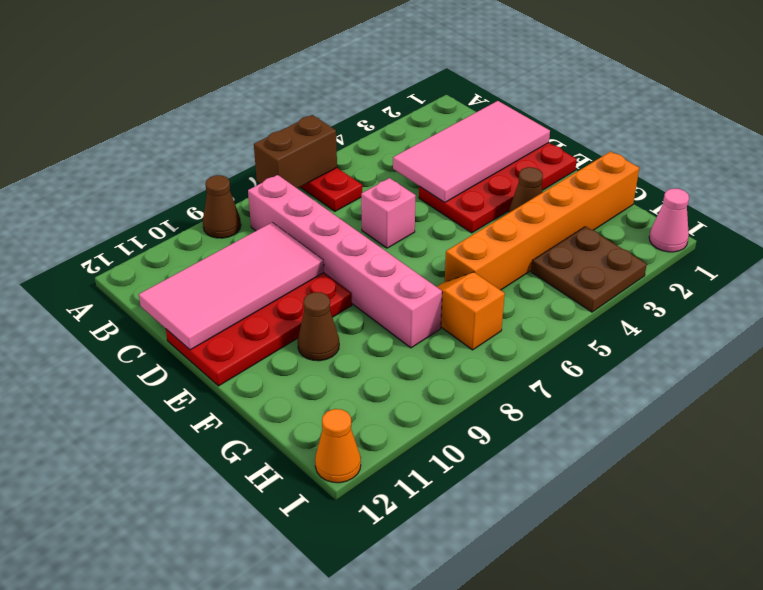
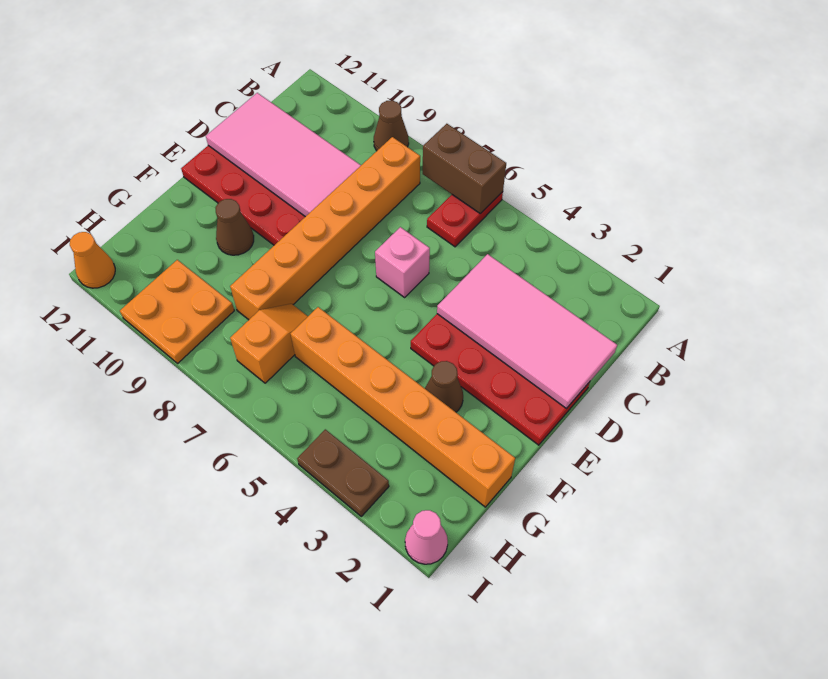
pink brick B8:G8 level 1 -> orange brick B8:G8 level 1
brown plate H3:I4 level 1 -> brown plate I3:I4 level 1
none -> orange plate H9:I10 level 1

